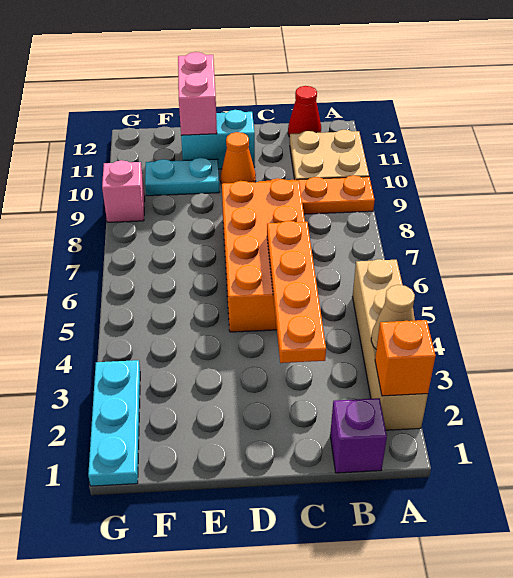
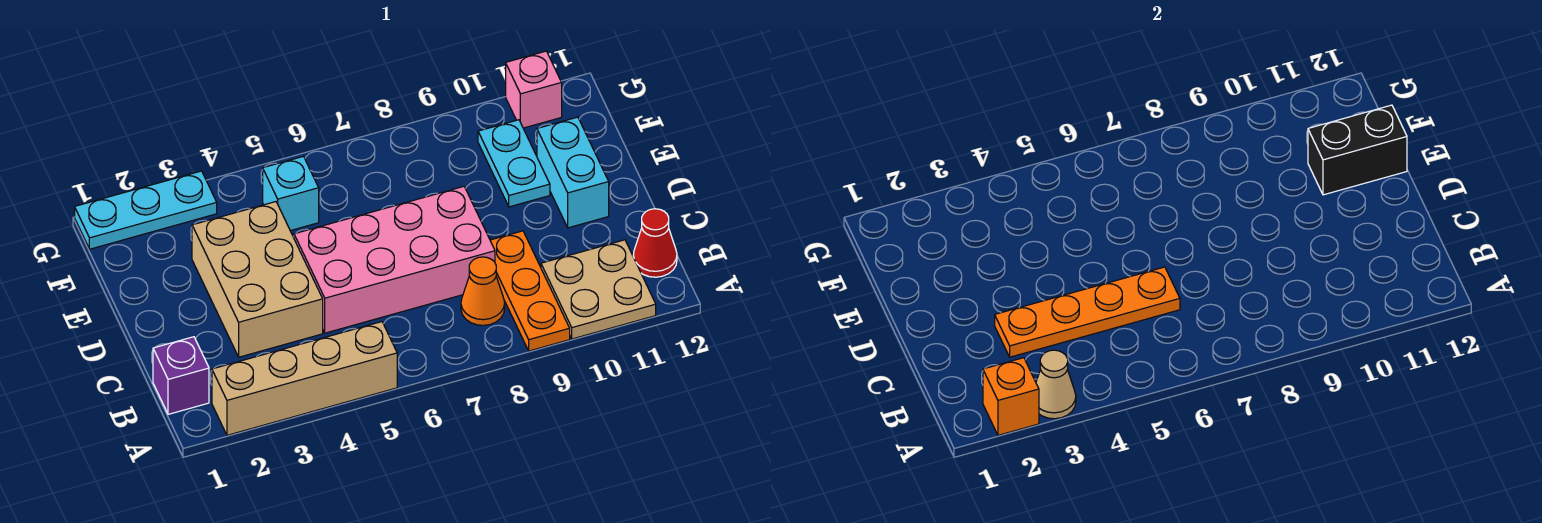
none -> tan brick C3:E4 level 1
orange brick C5:D8 level 1 -> pink brick C5:D8 level 1
orange cone D10 level 1 -> orange cone B8 level 1
pink brick E11:E12 level 2 -> black brick E11:E12 level 2
none -> cyan brick F5 level 1
pink brick G9 level 1 -> pink brick G11 level 1

